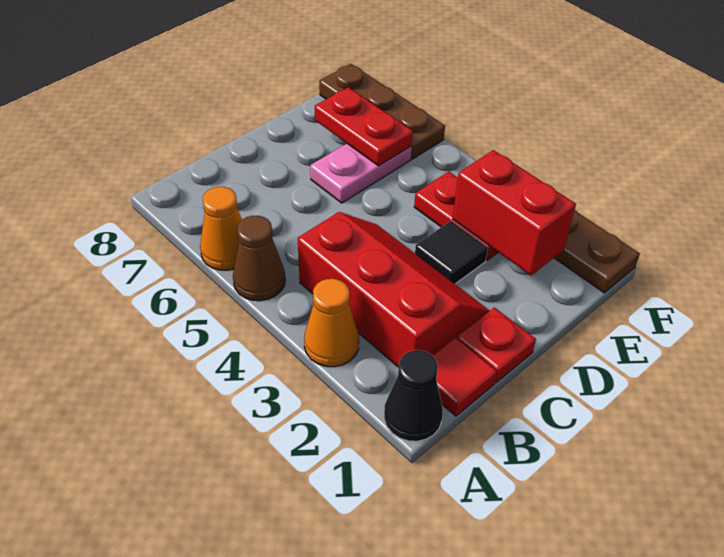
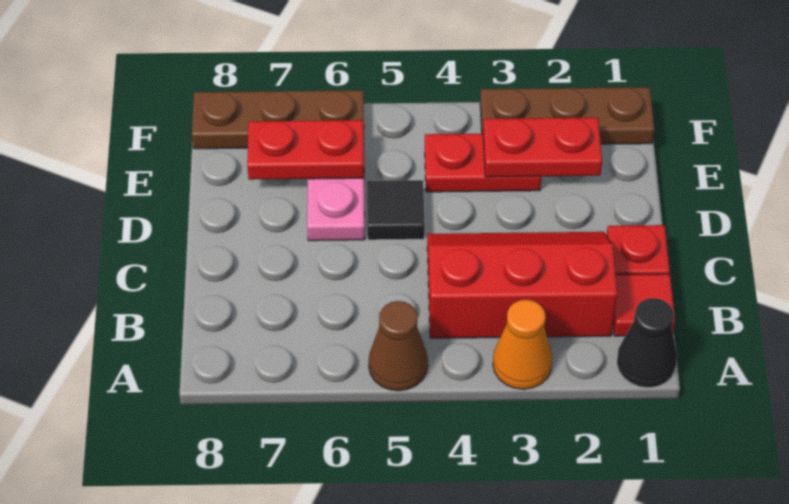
orange cone A6 level 1 -> none
black tile D3 level 1 -> black tile D5 level 1
red brick E2:E3 level 2 -> red plate E2:E3 level 2

